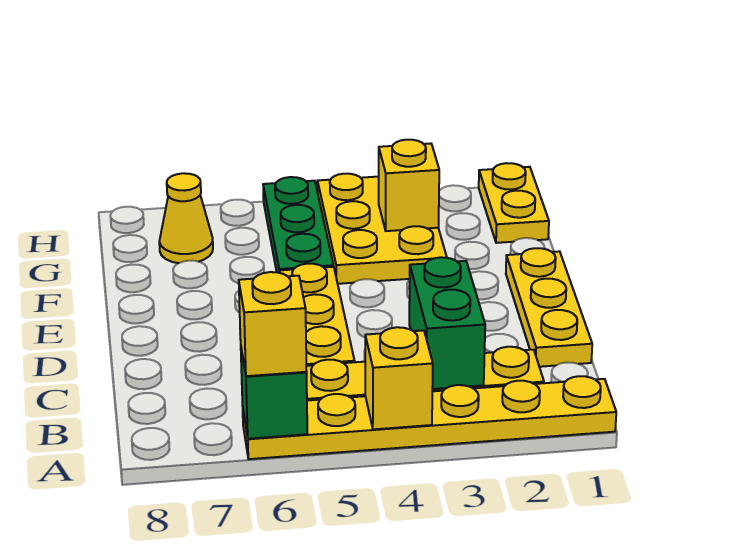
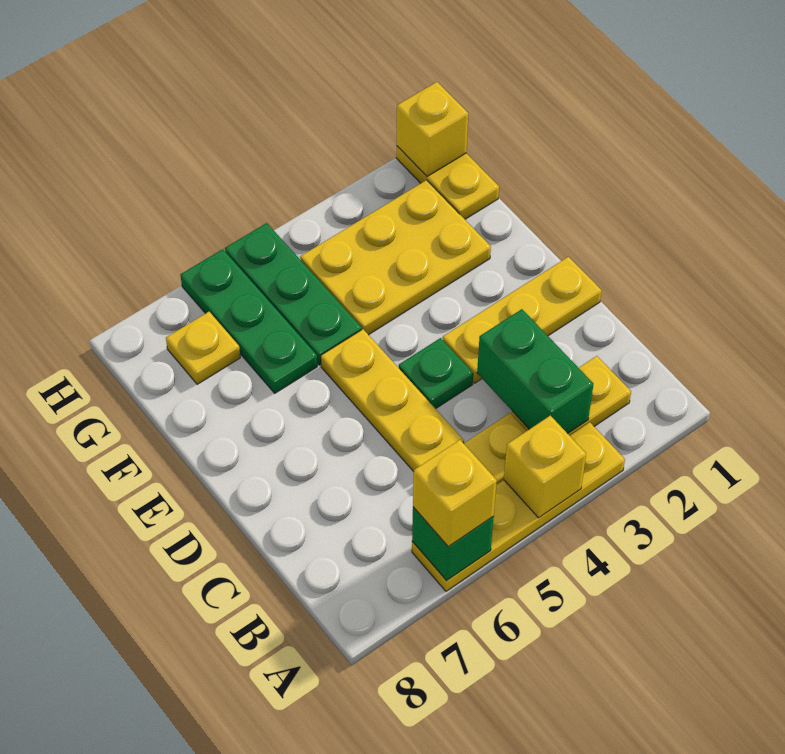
yellow plate A1:A6 level 1 -> yellow plate A3:A6 level 1
yellow plate C1:E1 level 1 -> yellow plate D1:D3 level 1
none -> green plate D4 level 1
yellow plate F3:H4 level 1 -> yellow plate F2:G4 level 1
none -> green plate F6:H6 level 1
yellow brick G3 level 2 -> yellow brick H1 level 2
yellow cone G7 level 1 -> yellow plate G7 level 1

